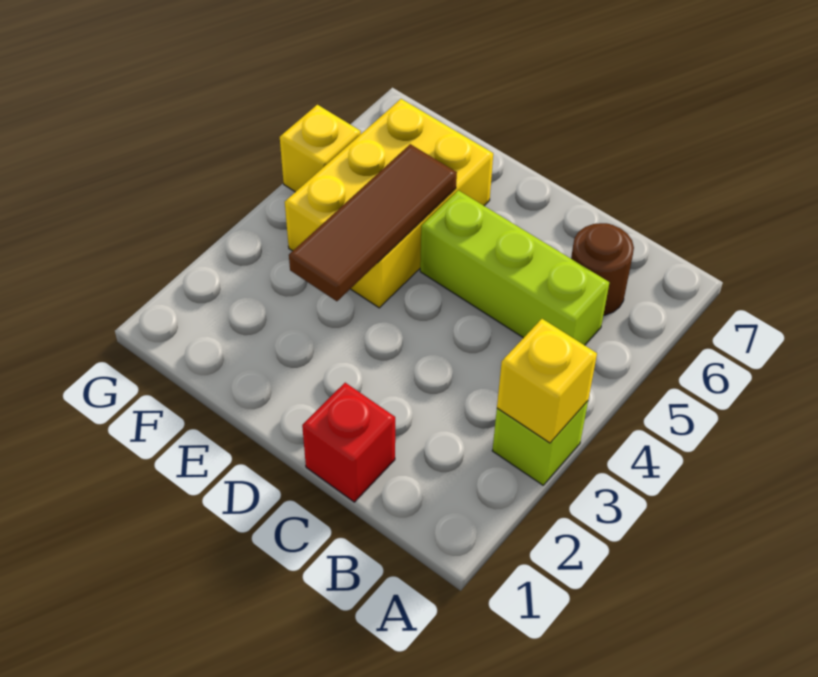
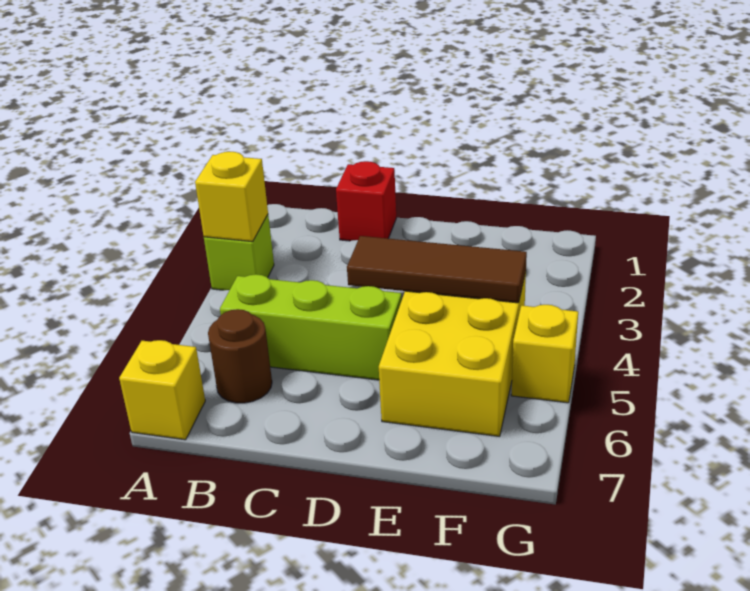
none -> yellow brick A7 level 1
brown tile E3:E5 level 2 -> brown tile D4:F4 level 2

